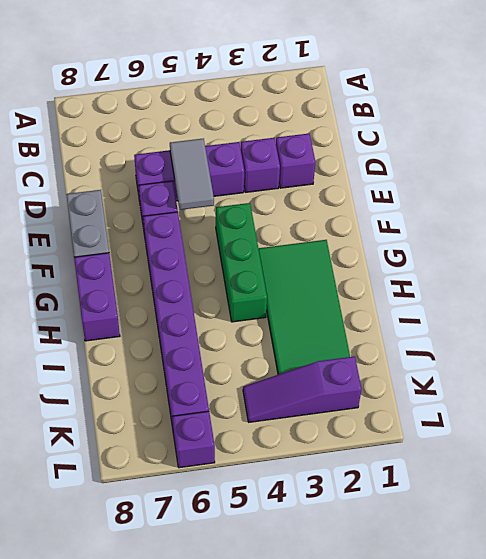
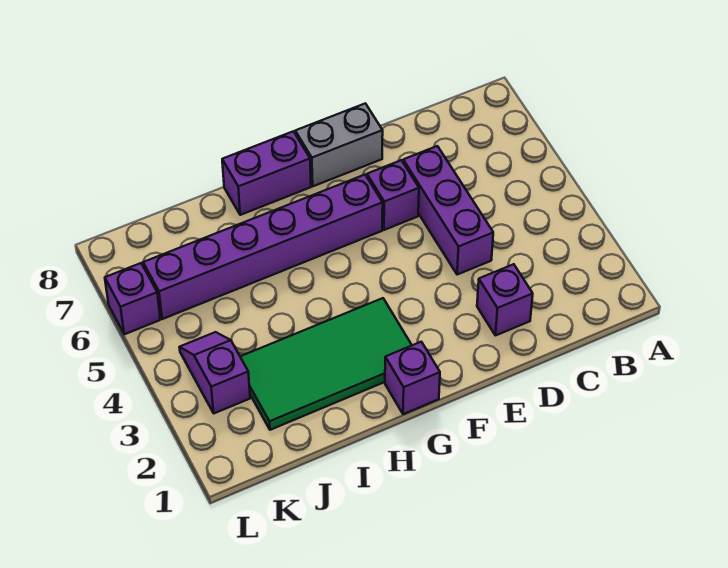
purple brick D3 level 1 -> purple brick G1 level 1
grey tile D5:E5 level 2 -> none
green brick F4:H4 level 1 -> none
purple slope K2:K4 level 1 top 2 -> purple slope K3:K4 level 1 top 3

